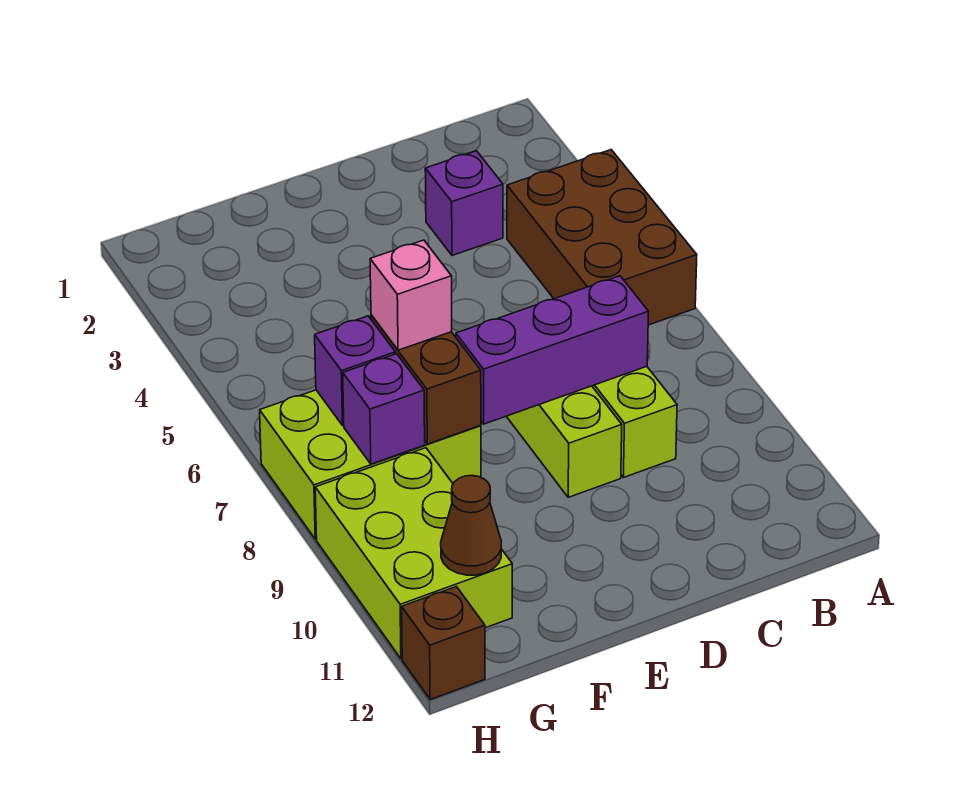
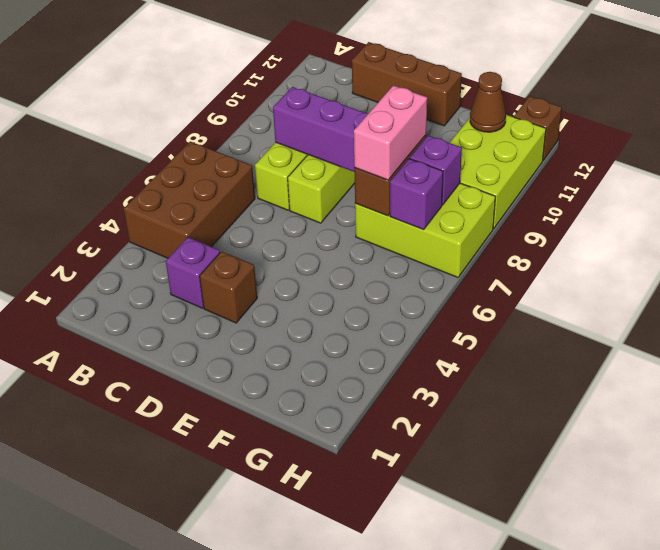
none -> brown brick C12:E12 level 1
none -> brown brick D3 level 1
pink brick F7 level 3 -> pink brick F7:F8 level 3

